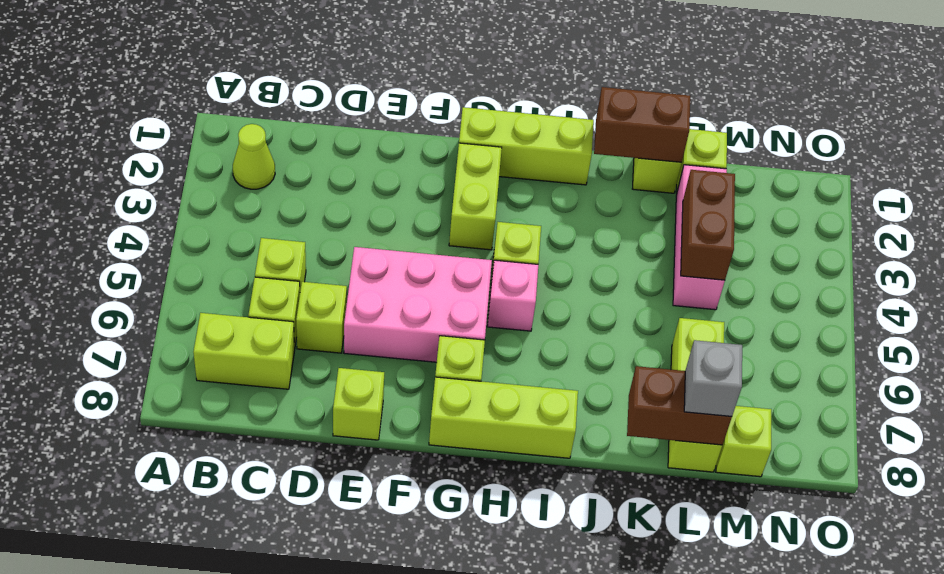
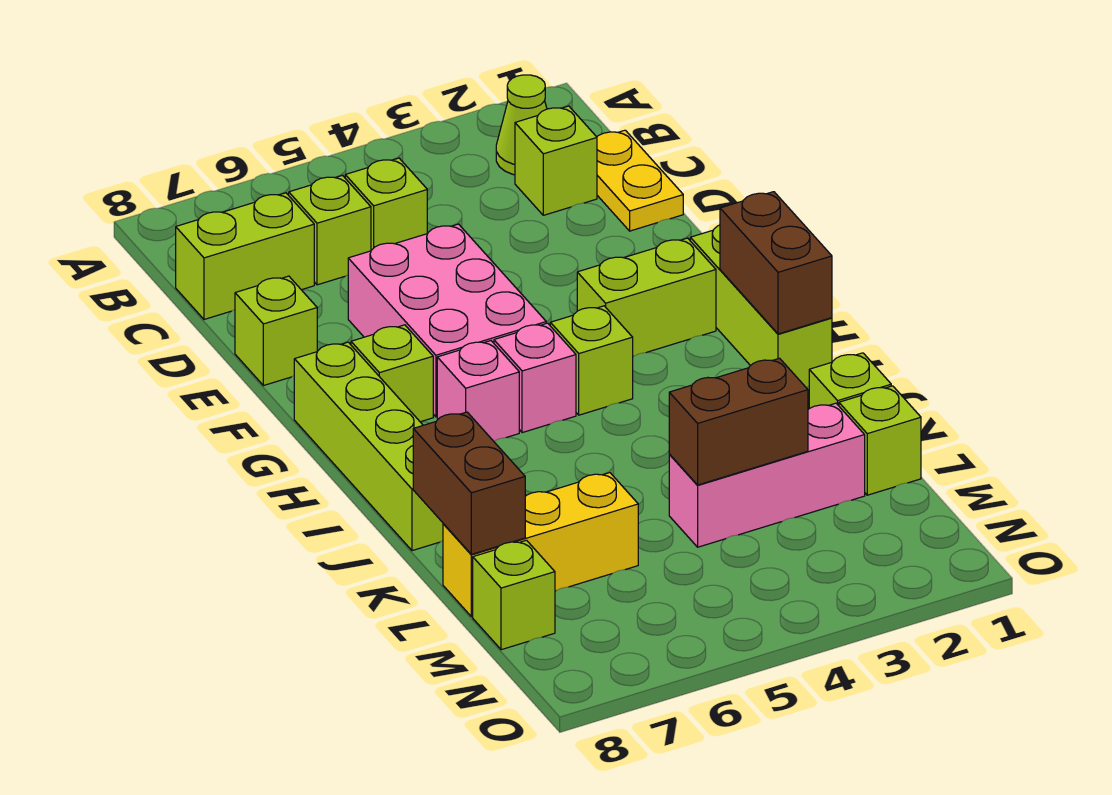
lime brick B7:C7 level 1 -> lime brick C7:C8 level 1
none -> yellow plate C1:D1 level 1
lime brick D6 level 1 -> lime brick C2 level 1
lime brick G8:I8 level 1 -> lime brick G8:J8 level 1
none -> pink brick H6 level 1
brown brick J1:K1 level 2 -> brown brick H1:I1 level 2
lime brick L6:L8 level 1 -> yellow brick L6:L8 level 1
grey brick L8 level 3 -> none

